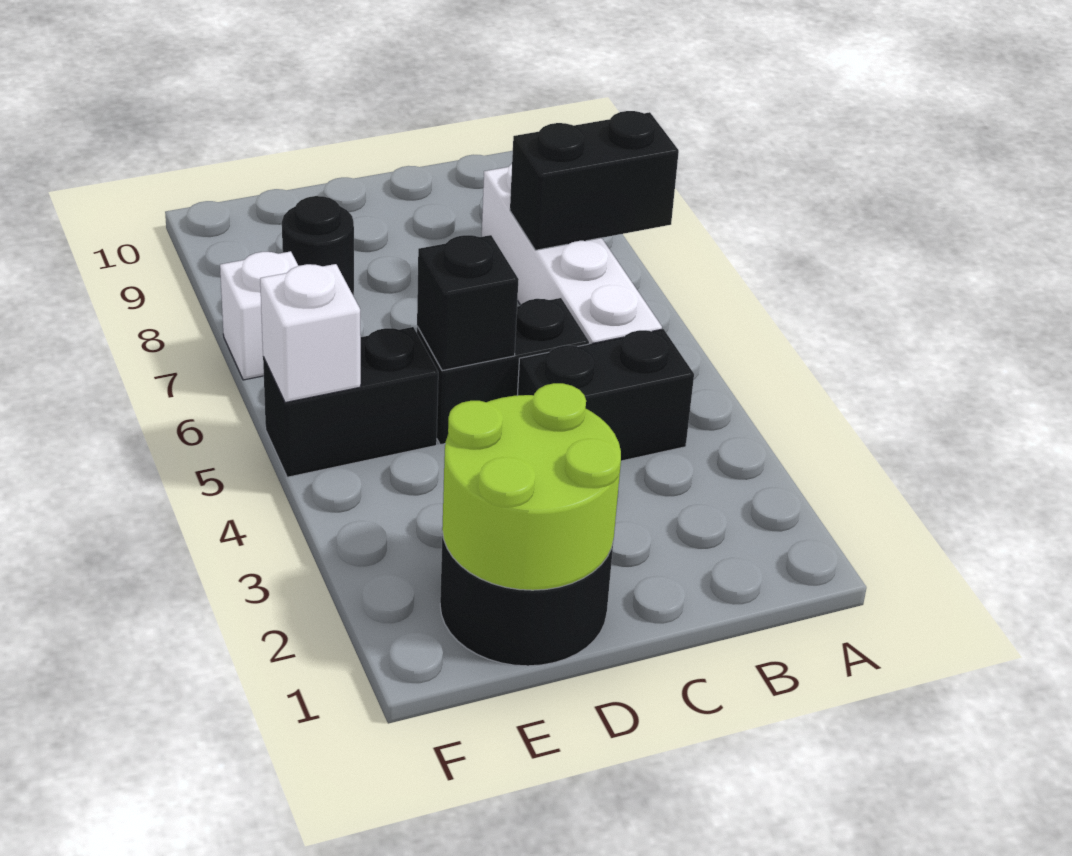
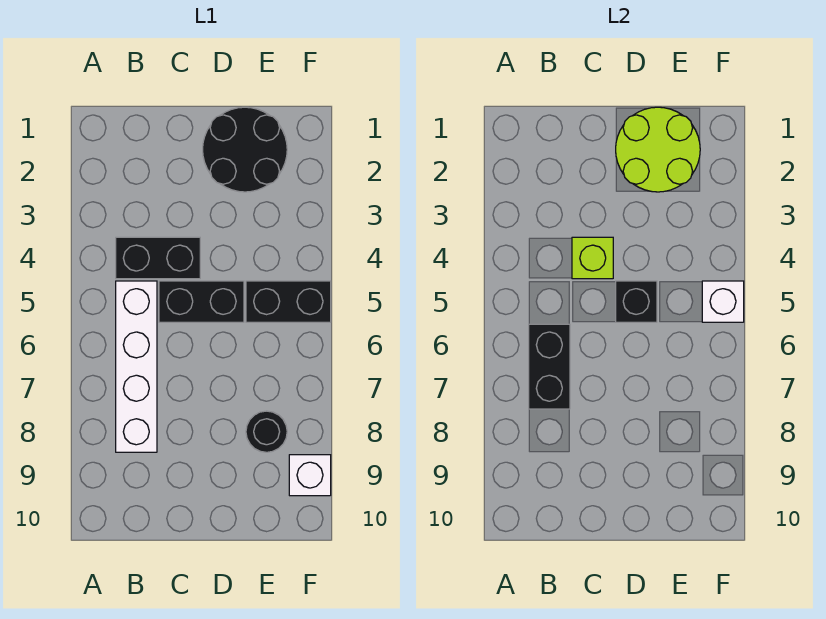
black brick A7:B7 level 2 -> black brick B6:B7 level 2
none -> lime brick C4 level 2
white brick F7 level 1 -> white brick F9 level 1

